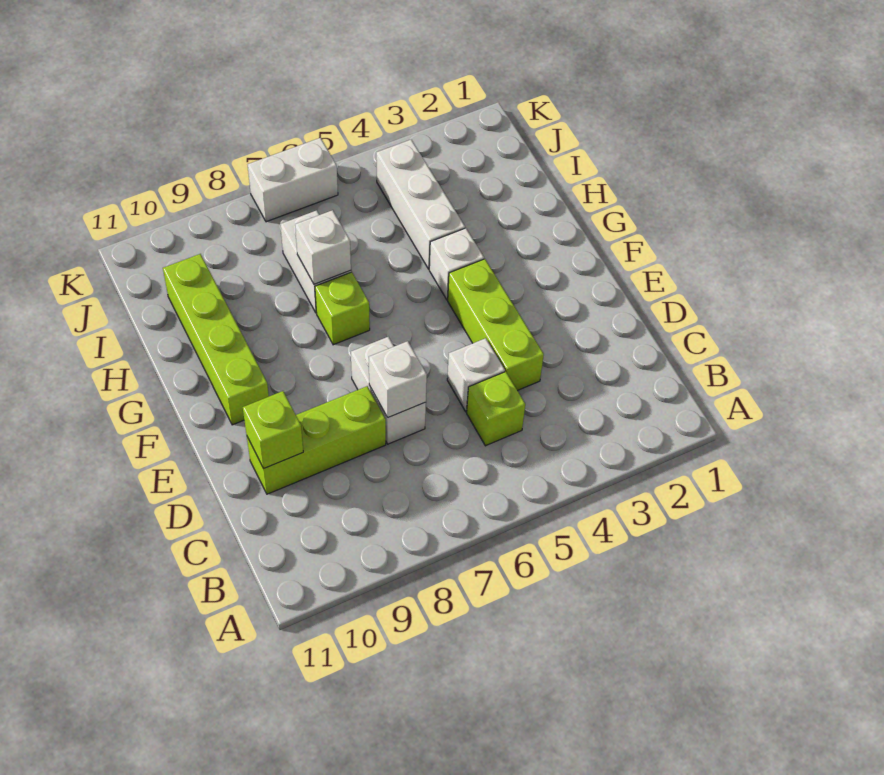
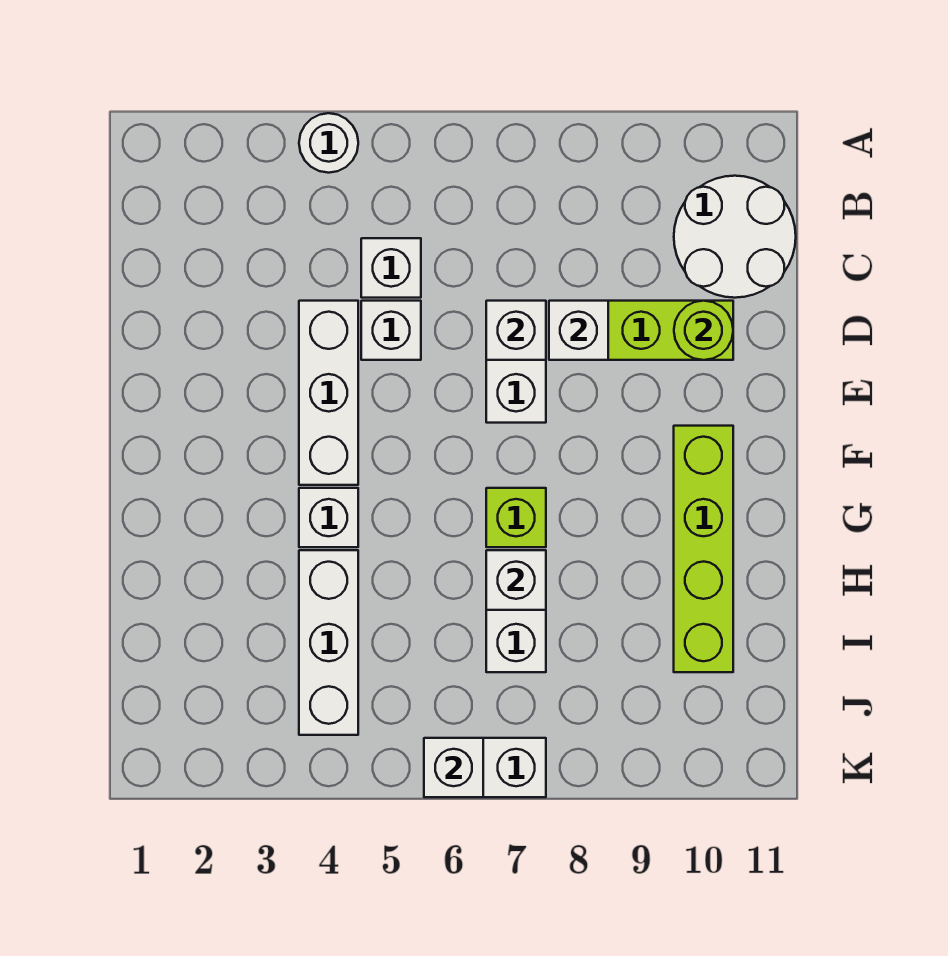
none -> white round brick A4 level 1
none -> white round brick B10:C11 level 1
lime brick C5 level 1 -> white brick C5 level 1
lime brick D4:F4 level 1 -> white brick D4:F4 level 1
none -> white brick D8 level 2
lime brick D10 level 2 -> lime round brick D10 level 2
none -> white brick K6 level 2

